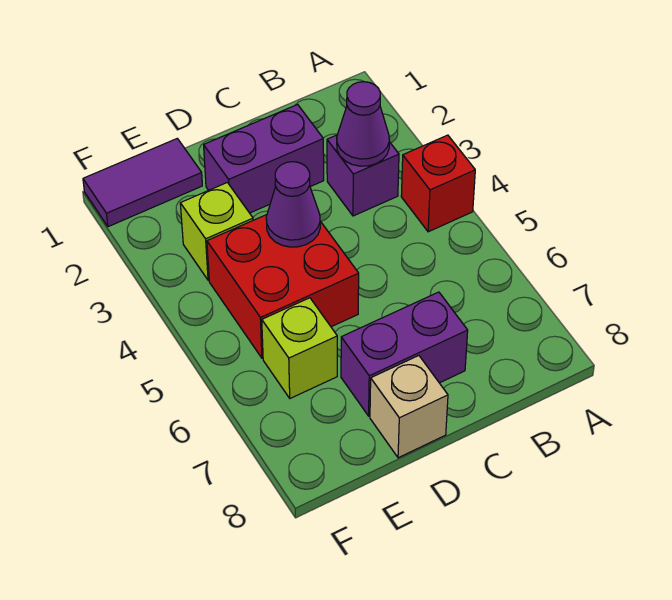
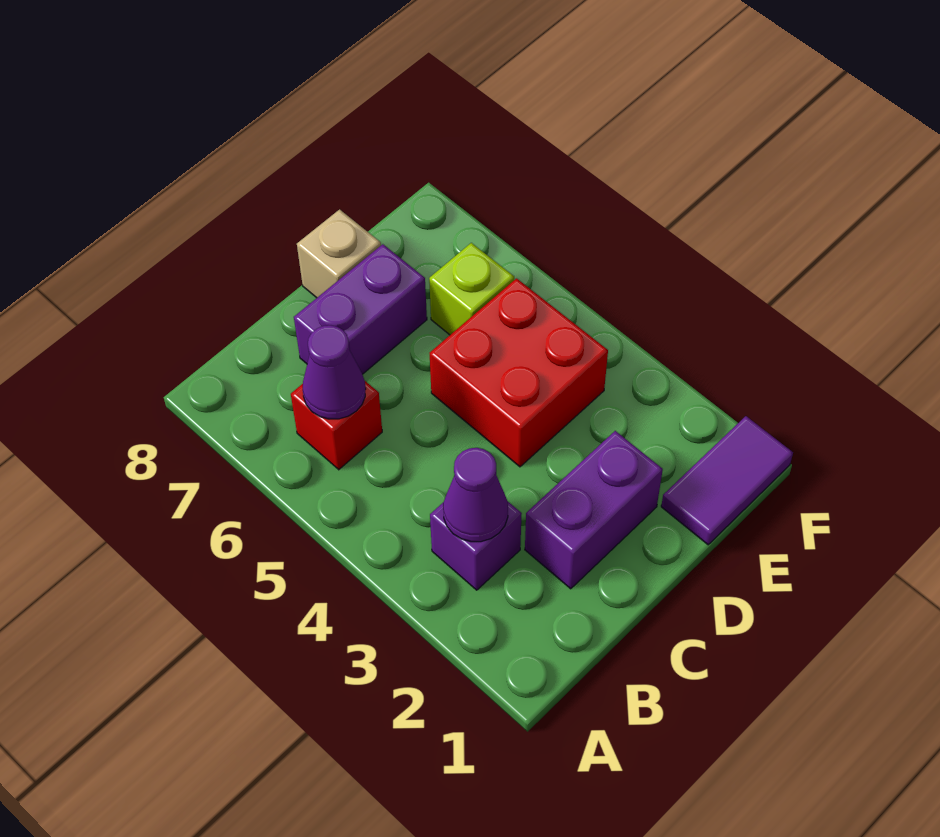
red brick A4 level 1 -> red brick B6 level 1
purple cone D4 level 2 -> purple cone B6 level 2
lime brick E3 level 1 -> none

